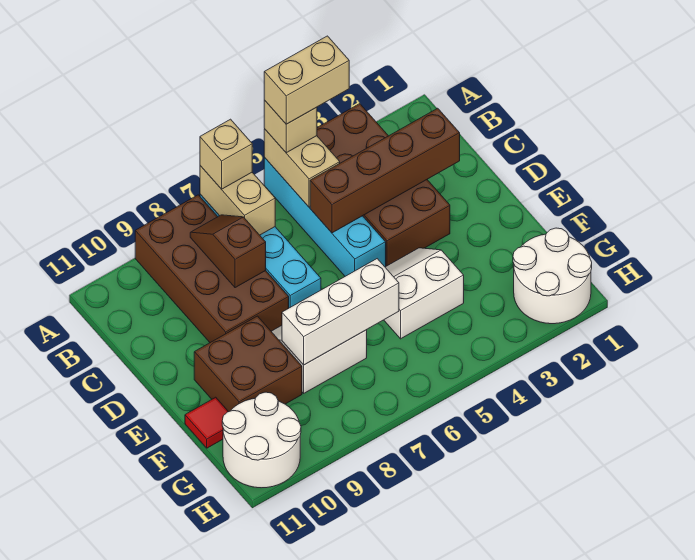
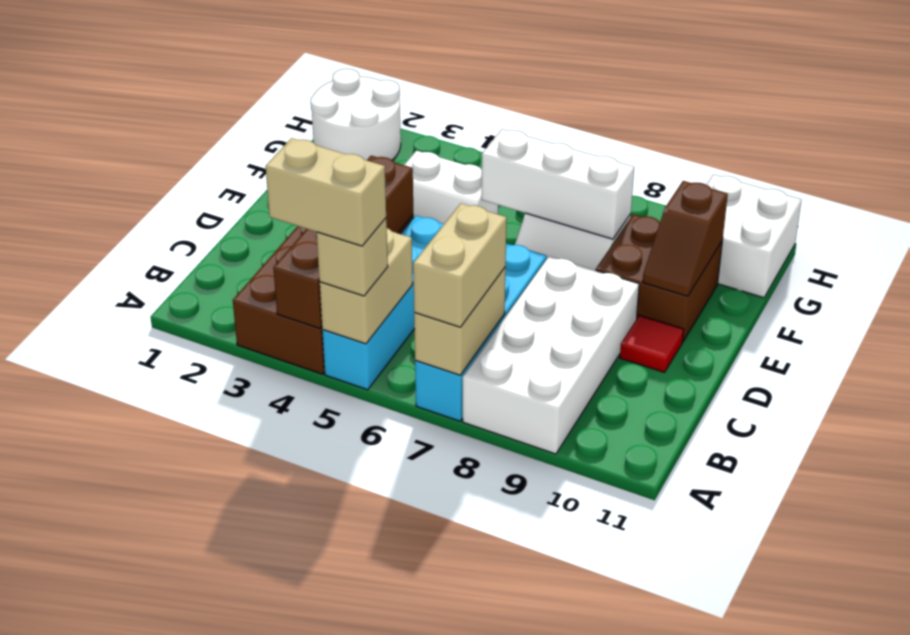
tan brick A7 level 3 -> tan brick A7:B7 level 3
brown brick A8:D9 level 1 -> white brick A8:D9 level 1
brown slope B8:C8 level 2 top C -> brown slope E10:F10 level 2 top F
brown brick C2:C5 level 2 -> brown brick A4:D4 level 2
red tile F11 level 1 -> red tile D10 level 1
white round brick G10:H11 level 1 -> white brick G10:H11 level 1

